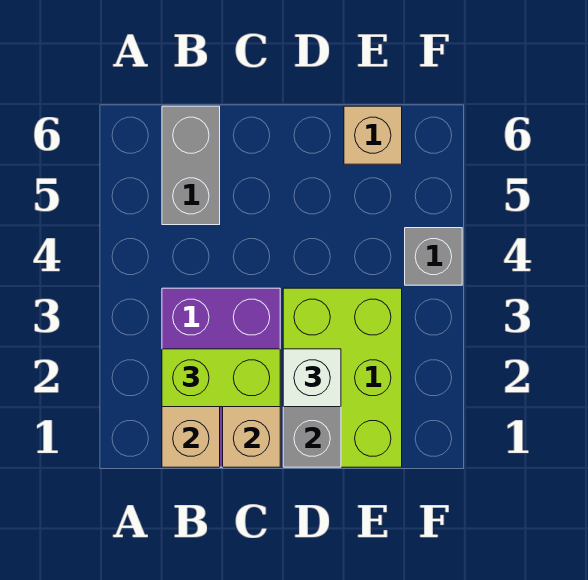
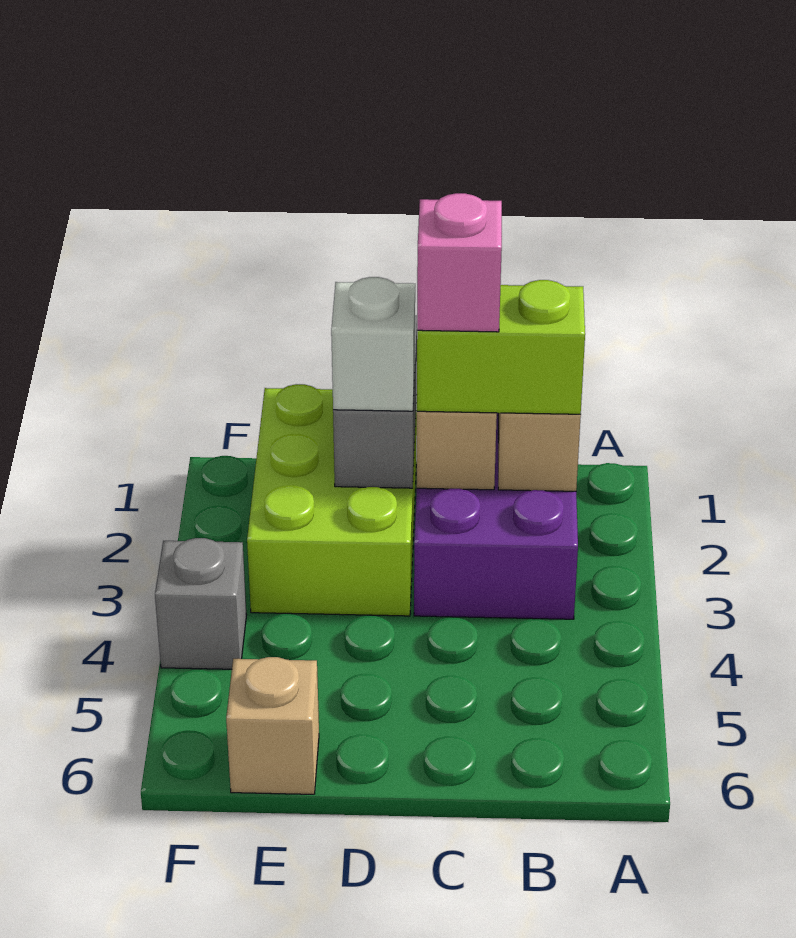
grey brick B5:B6 level 1 -> none
none -> pink brick C2 level 4

